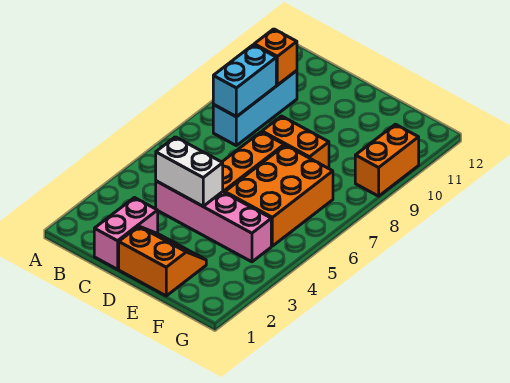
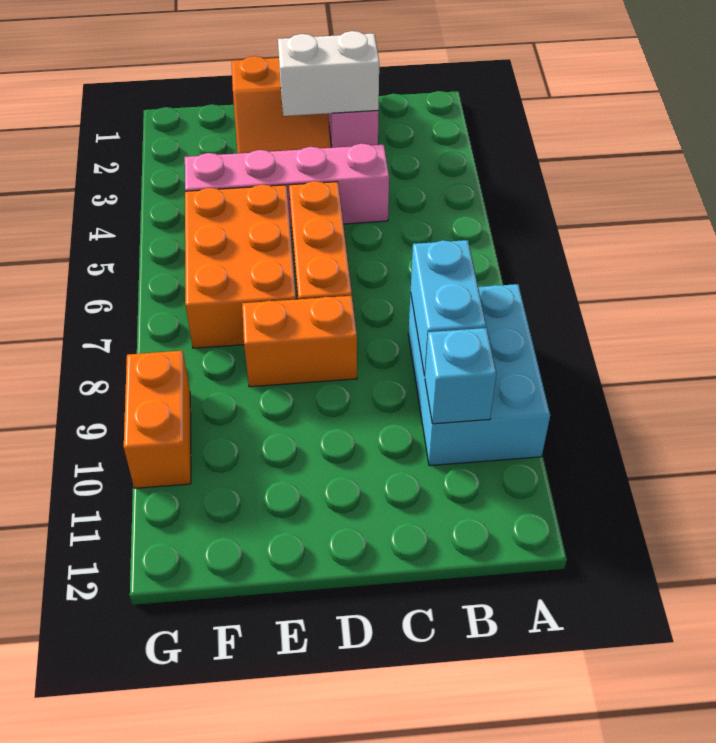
cyan brick B8:B10 level 1 -> cyan brick A8:B10 level 1
orange brick B10 level 2 -> cyan brick B10 level 2
white brick C4:D4 level 2 -> white brick C2:D2 level 2

